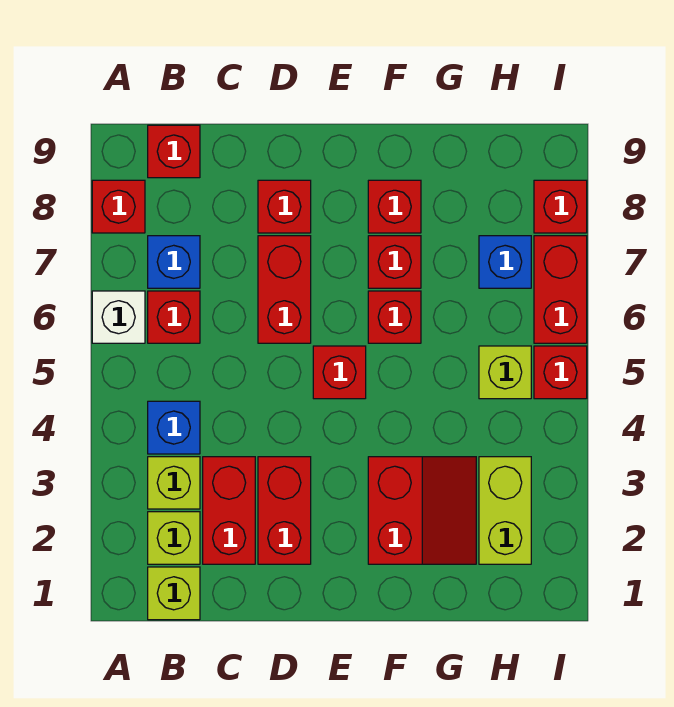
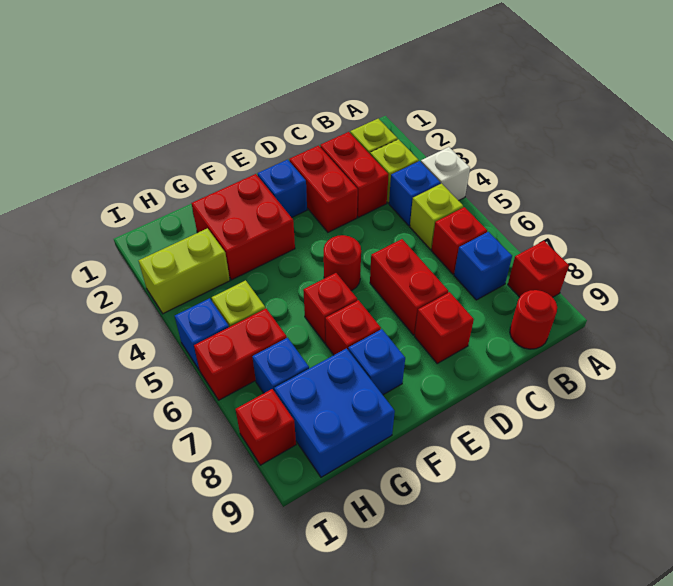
white brick A6 level 1 -> white brick A4 level 1
lime brick B1 level 1 -> lime brick B5 level 1
red brick B9 level 1 -> red round brick B9 level 1
none -> blue brick E2 level 1
red brick E5 level 1 -> red round brick E5 level 1
red slope F2:G3 level 1 top F -> red brick F2:G3 level 1
red brick F8 level 1 -> blue brick F8 level 1
none -> blue brick G8:H9 level 1
lime brick H2:H3 level 1 -> lime brick H3:I3 level 1
red brick I5 level 1 -> blue brick I5 level 1
red brick I6:I7 level 1 -> red brick H6:I6 level 1

